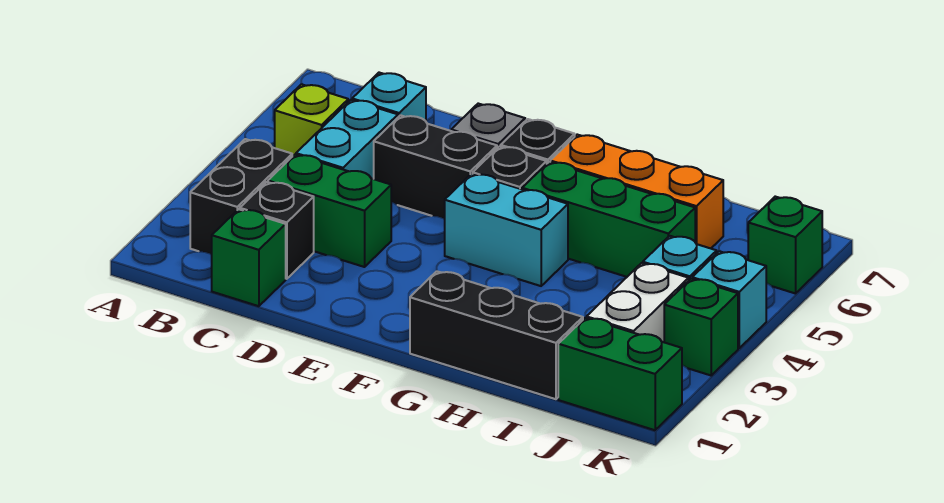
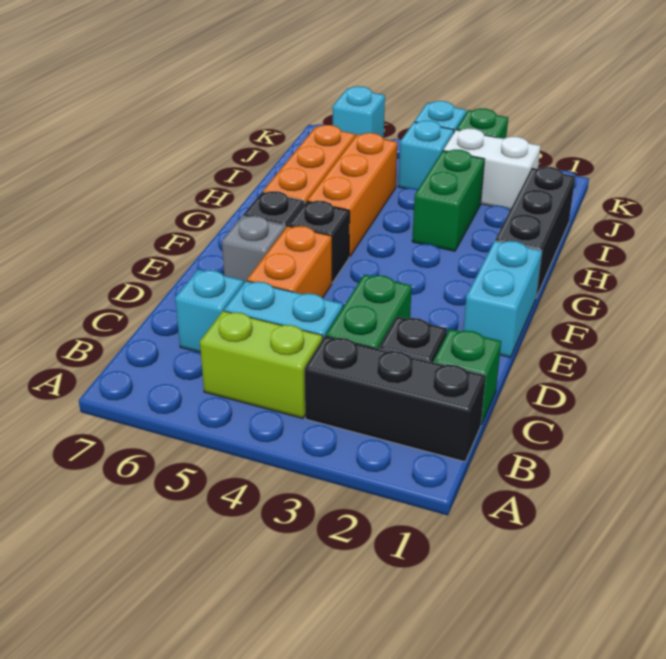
black brick B2:B3 level 1 -> black brick B1:B3 level 1
lime brick B5 level 1 -> lime brick B4:B5 level 1
black brick D5:E5 level 1 -> orange brick D5:E5 level 1
cyan brick F4:G4 level 1 -> cyan brick E1:F1 level 1
green brick G5:I5 level 1 -> orange brick G5:I5 level 1
green brick J1:K1 level 1 -> green brick H3:I3 level 1
green brick K6 level 1 -> cyan brick K6 level 1

